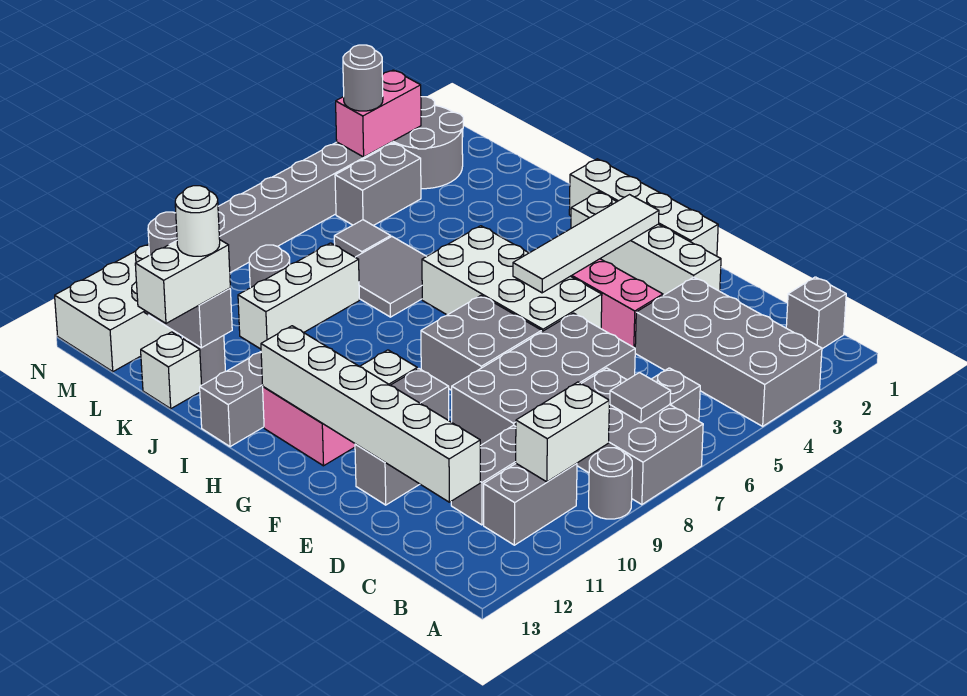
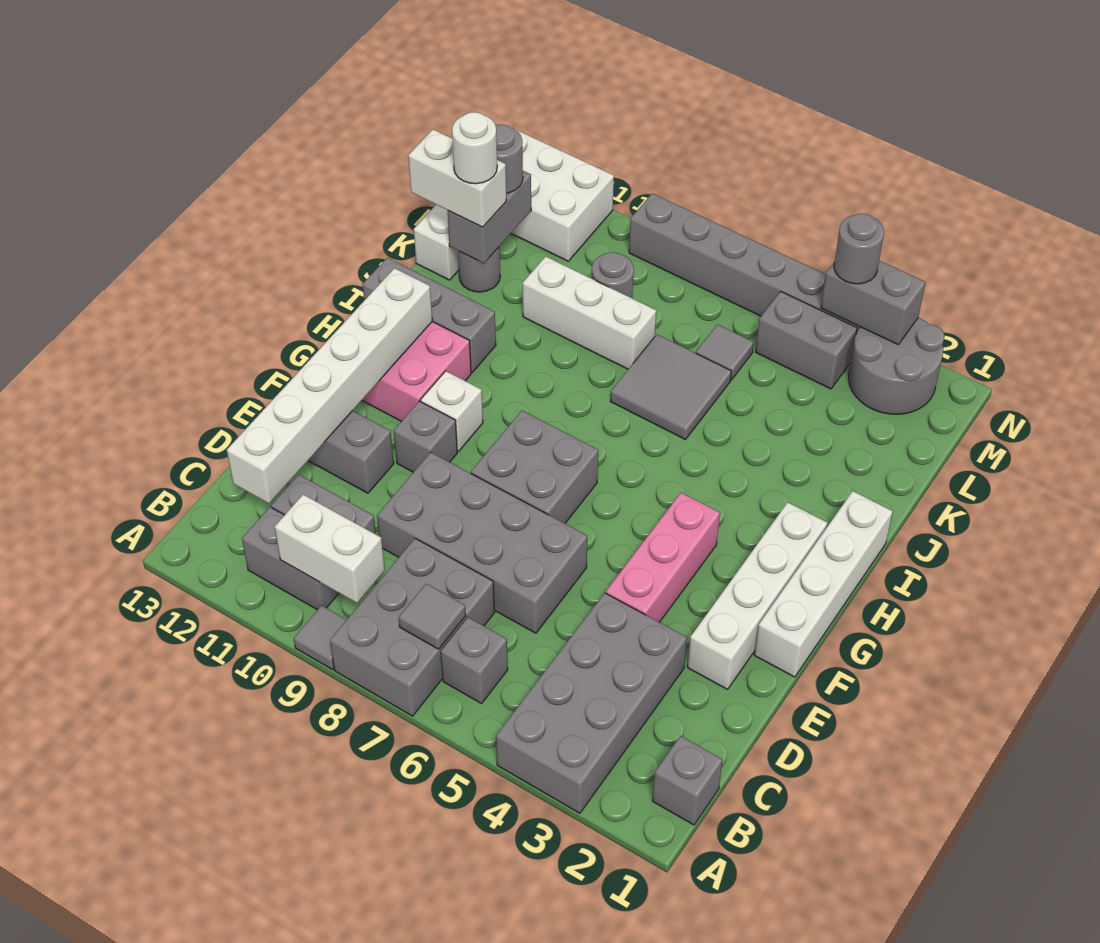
grey round brick A9 level 1 -> grey tile A9 level 1
white brick F5:I6 level 1 -> none
white tile G2:G5 level 2 -> none
pink brick N3:N4 level 2 -> grey brick N3:N4 level 2

